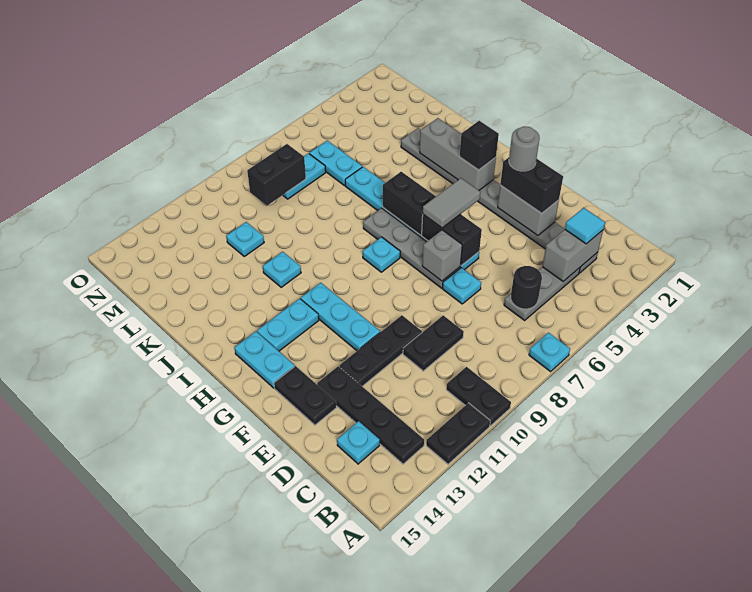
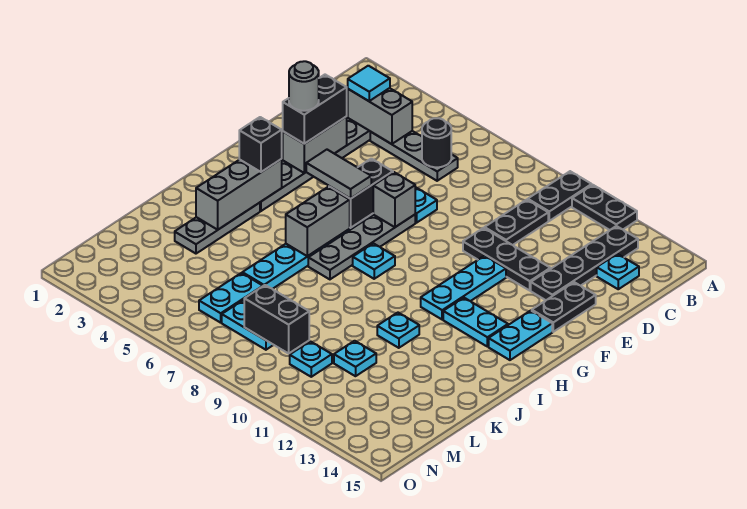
cyan plate A7 level 1 -> cyan plate M10 level 1
black plate D9:D10 level 1 -> black plate C10:D10 level 1
black brick H6:I6 level 2 -> grey brick H6:I6 level 2

